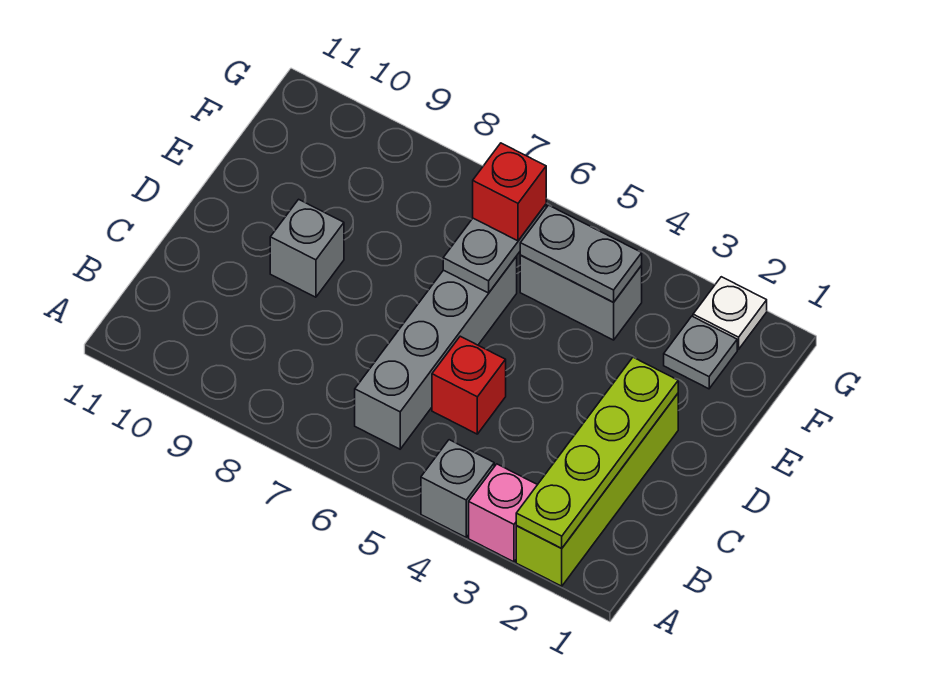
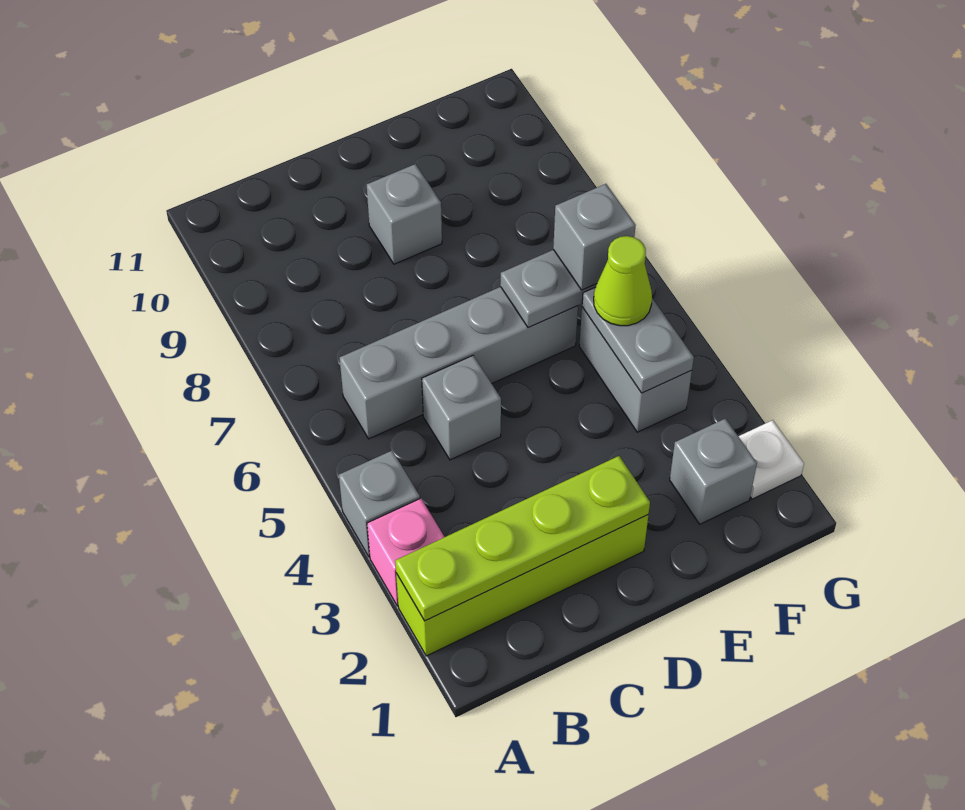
red brick C5 level 1 -> grey brick C5 level 1
grey plate F2 level 1 -> grey brick F2 level 1
none -> lime cone F5 level 3
red brick F6 level 3 -> grey brick F6 level 3

